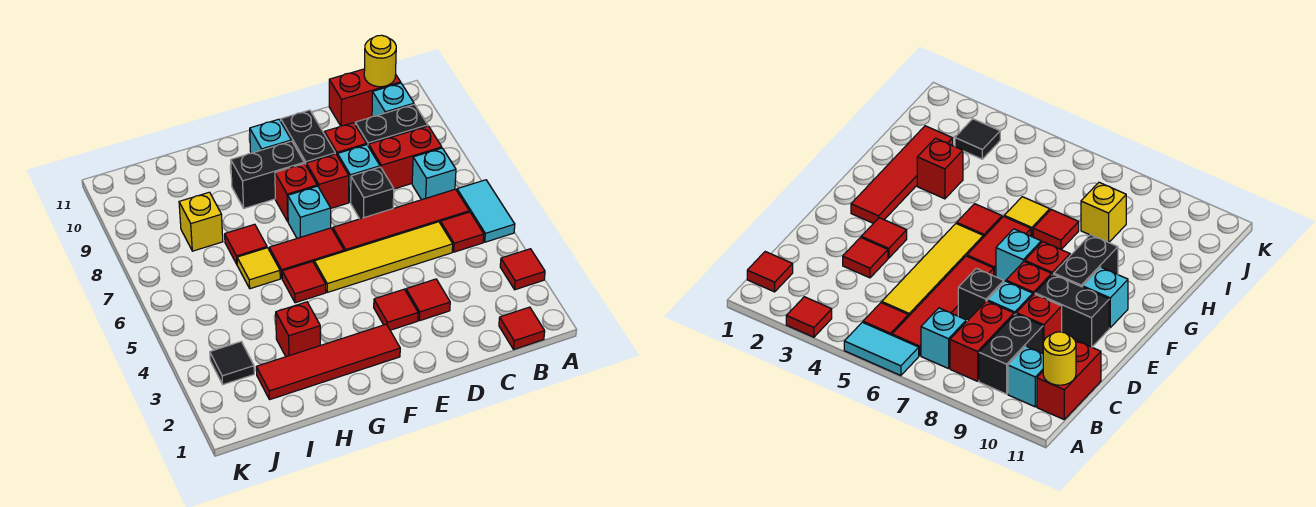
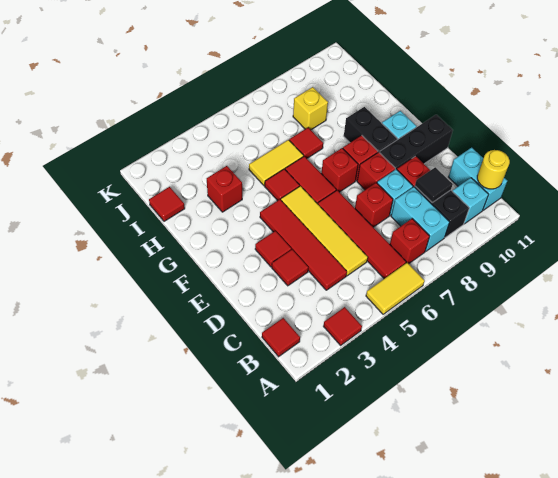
cyan tile A5:A6 level 1 -> yellow tile A5:A6 level 1
red tile B5 level 1 -> red tile I1 level 1
cyan brick B7 level 1 -> red brick B7 level 1
red brick B8:C8 level 1 -> cyan brick B8:C8 level 1
red brick B11:C11 level 1 -> cyan brick B11:C11 level 1
black brick D7 level 1 -> red brick D7 level 1
black brick E9:E10 level 1 -> black brick E9:E11 level 1
red tile F2:I2 level 1 -> red tile C4:F4 level 1
cyan brick F7 level 1 -> red brick F7 level 1
yellow tile H6 level 1 -> yellow tile H5:H6 level 1
black tile J3 level 1 -> black tile C9 level 2

